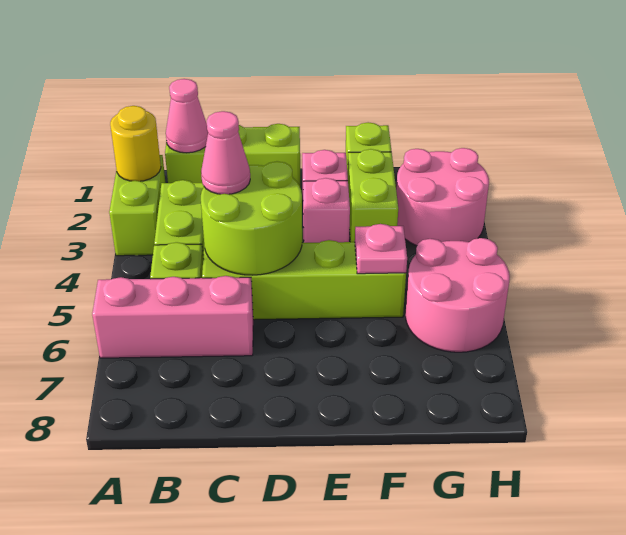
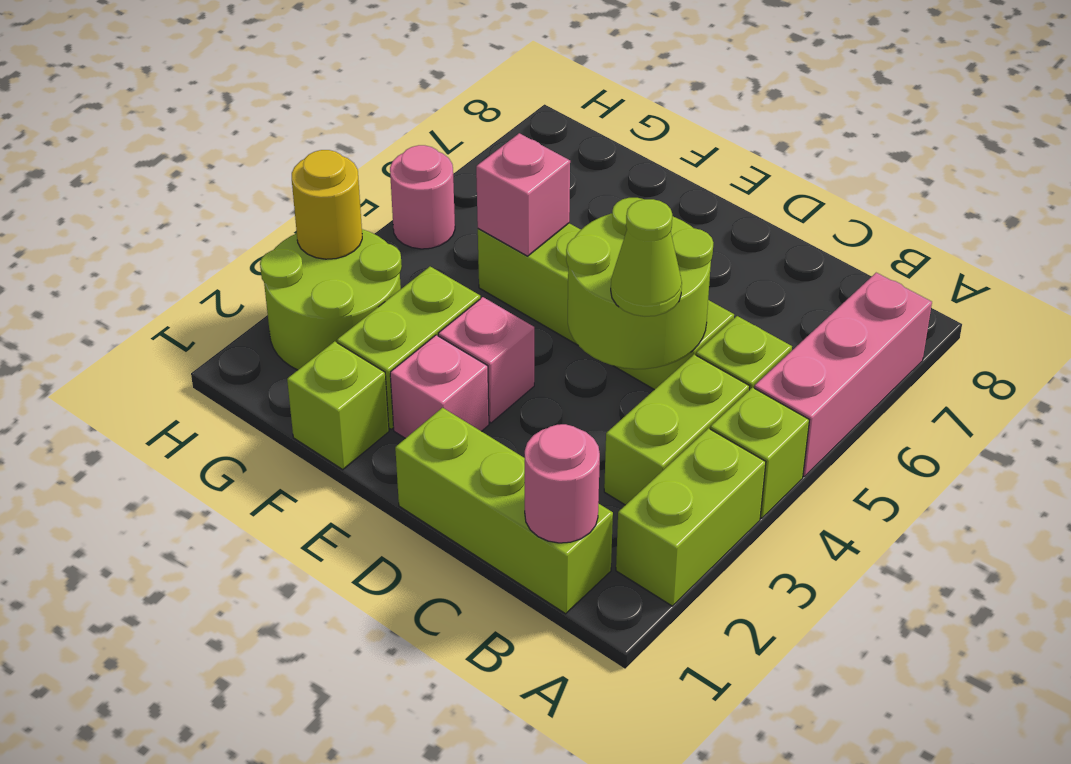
yellow round brick A2 level 2 -> yellow round brick H3 level 2
none -> lime brick A4 level 1
pink brick A6:C6 level 1 -> pink brick A5:A7 level 1
pink cone B1 level 2 -> pink round brick B1 level 2
pink cone C4 level 3 -> lime cone C4 level 3
pink plate F5 level 2 -> pink brick F5 level 2
pink round brick G2:H3 level 1 -> lime round brick G2:H3 level 1
pink round brick G5:H6 level 1 -> pink round brick H5 level 1

